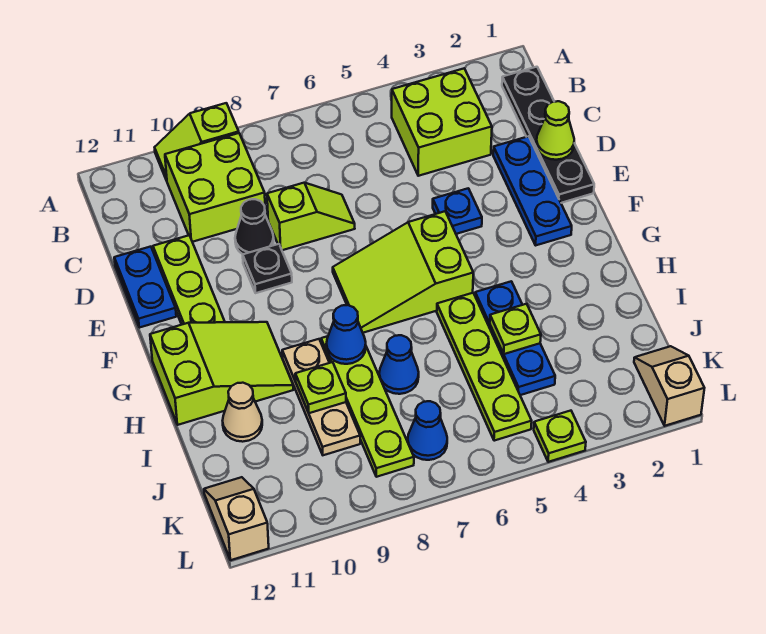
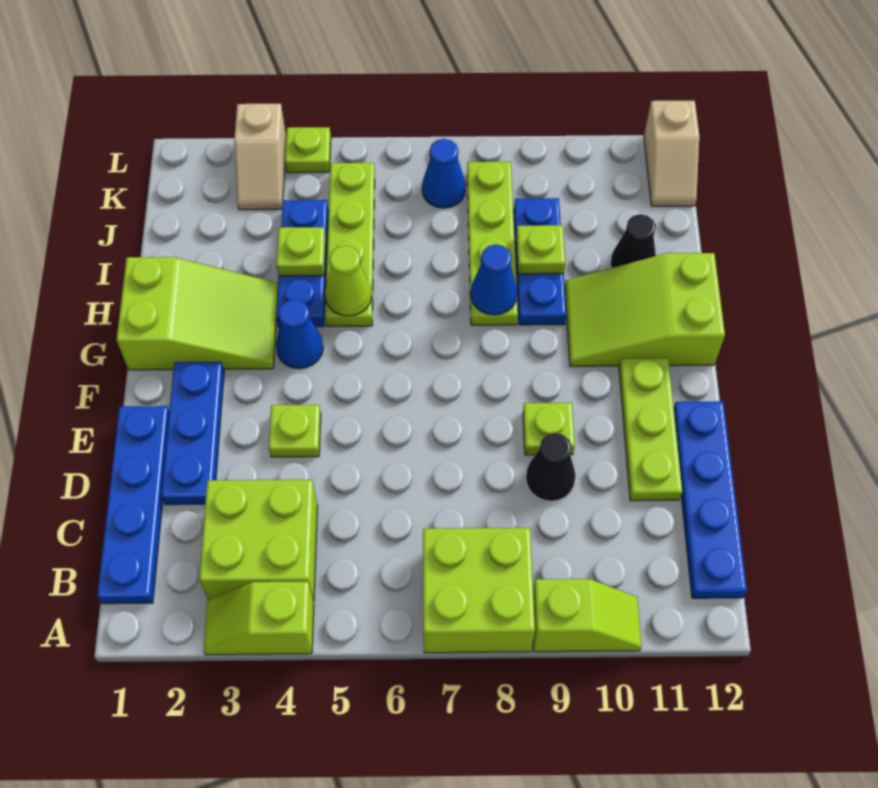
black plate B1:E1 level 1 -> blue plate B1:E1 level 1
lime brick B9:C10 level 1 -> lime brick A7:B8 level 1
lime cone D1 level 2 -> lime cone H5 level 2
lime slope D7:D8 level 1 top 8 -> lime slope A3:A4 level 1 top 4
blue plate D12:E12 level 1 -> blue plate B12:E12 level 1
blue plate E4 level 1 -> lime plate E4 level 1
black plate E9 level 1 -> lime plate E9 level 1
lime slope F5:G7 level 1 top 5 -> lime slope G1:H3 level 1 top 1
tan plate H9:J9 level 1 -> blue plate H9:J9 level 1
blue cone I7 level 1 -> blue cone G4 level 1
tan cone I11 level 1 -> black cone I11 level 1
tan slope K1:L1 level 1 top L -> tan slope K3:L3 level 1 top L

